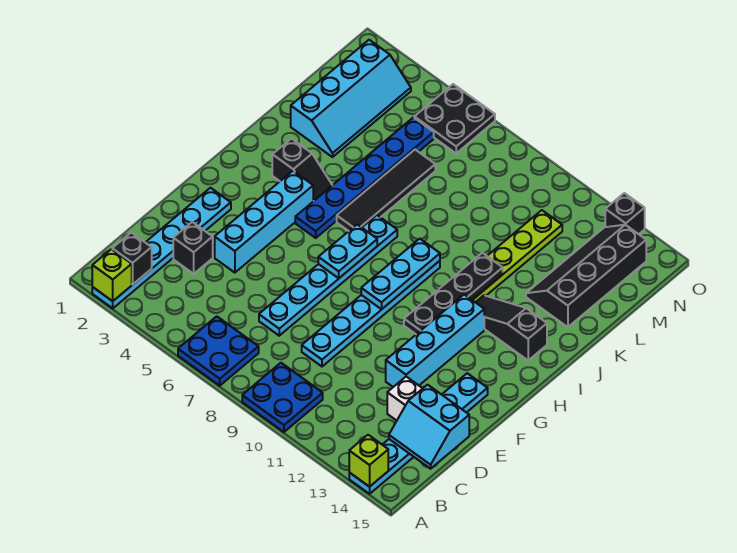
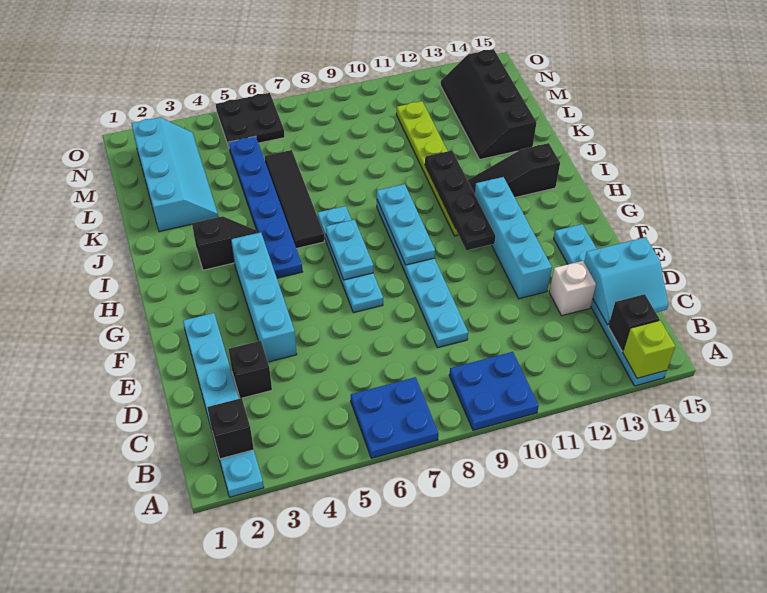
lime brick A2 level 2 -> none
cyan plate D7:I7 level 1 -> cyan plate F7:I7 level 1
black brick O13 level 1 -> black brick B14 level 2

